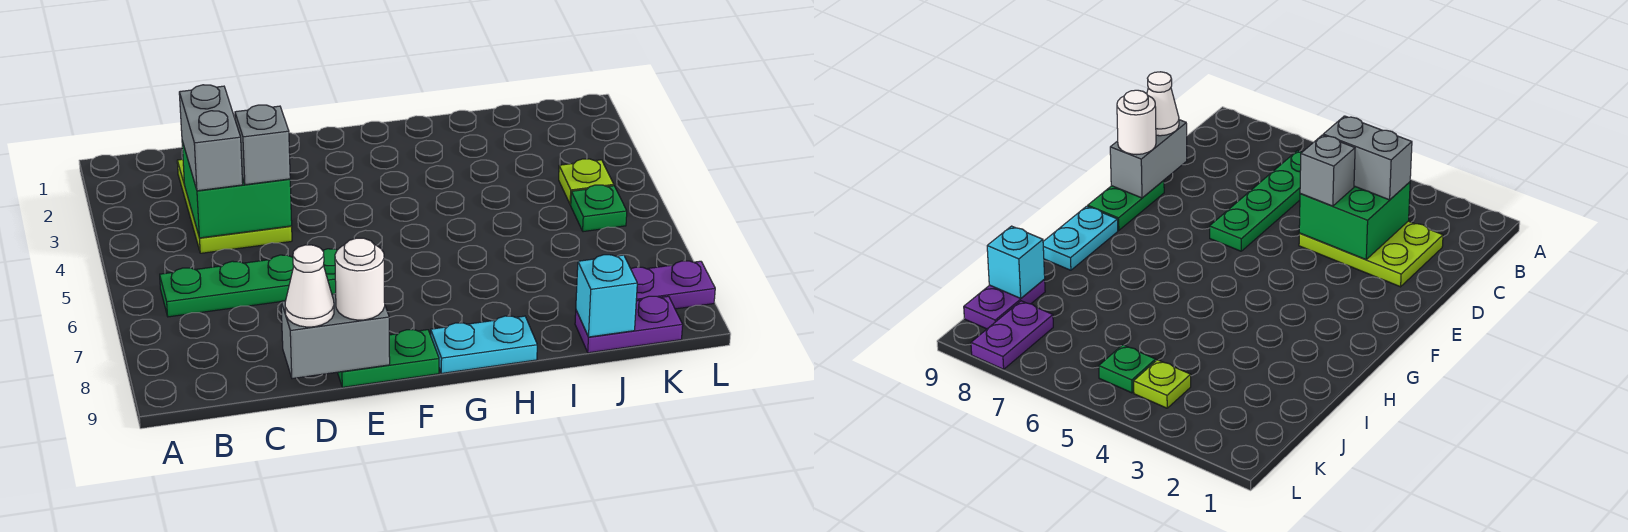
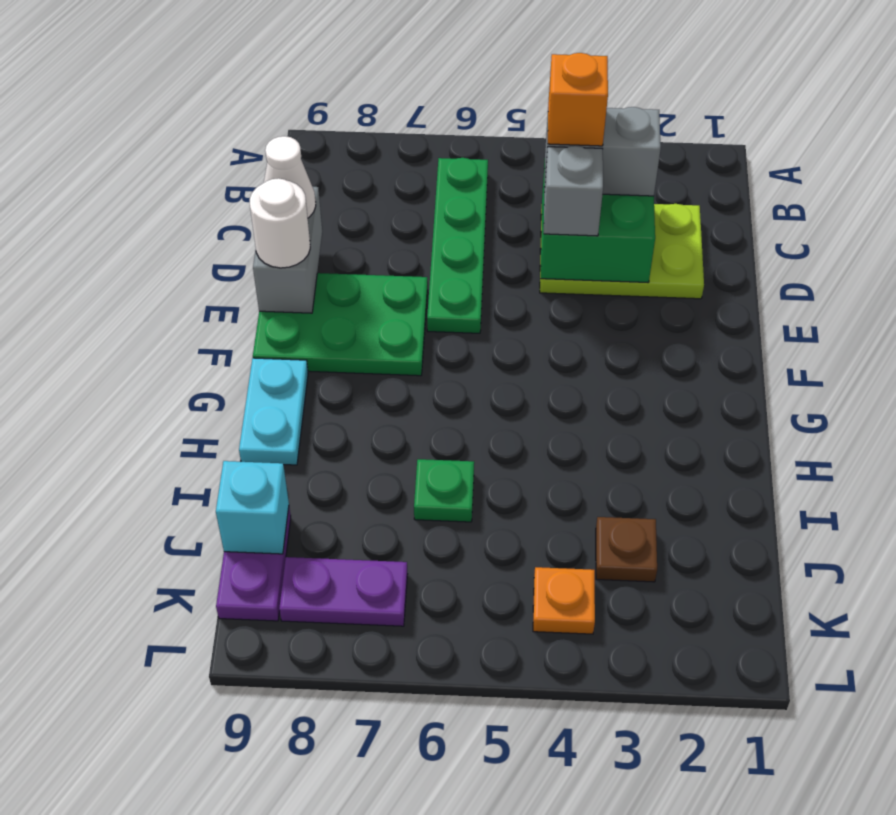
none -> orange brick C4 level 4
green plate E9:F9 level 1 -> green plate E7:F9 level 1
none -> brown plate J3 level 1
lime plate K4 level 1 -> orange plate K4 level 1
green plate K5 level 1 -> green plate I6 level 1
purple plate K8:L8 level 1 -> purple plate K7:K8 level 1

